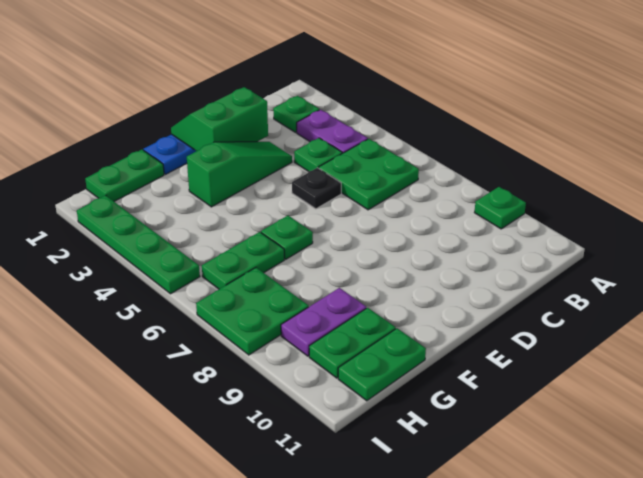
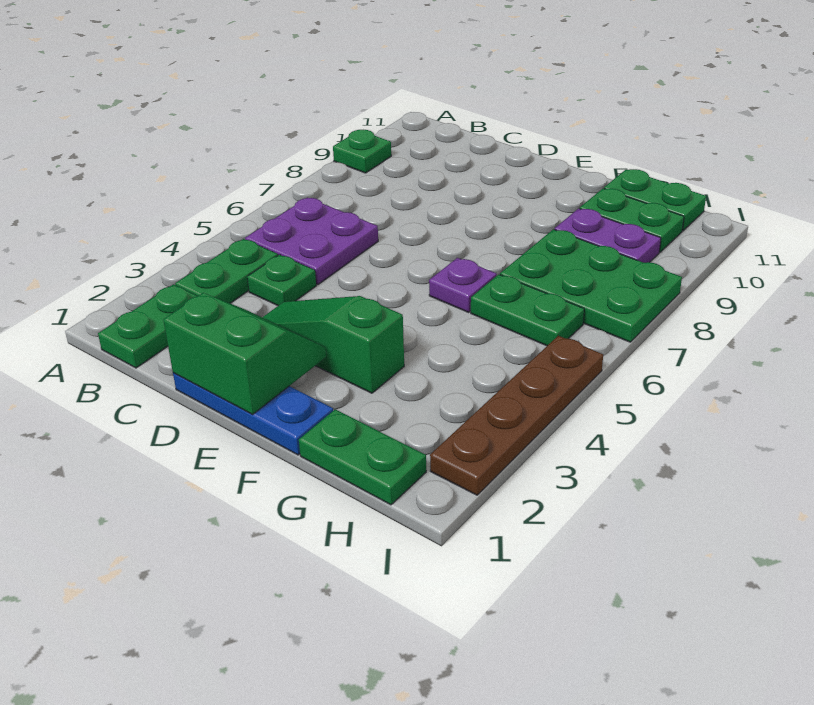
green plate B2 level 1 -> green plate B1:B2 level 1
purple plate B3:B4 level 1 -> green plate B3:B4 level 1
green plate B5:C6 level 1 -> purple plate B5:C6 level 1
green slope D1:E2 level 2 top 2 -> green slope D1:E2 level 2 top 1
black plate D5 level 1 -> none
green plate F6 level 1 -> purple plate F6 level 1
green plate H7:I8 level 1 -> green plate G7:I8 level 1
green plate I2:I5 level 1 -> brown plate I2:I5 level 1

